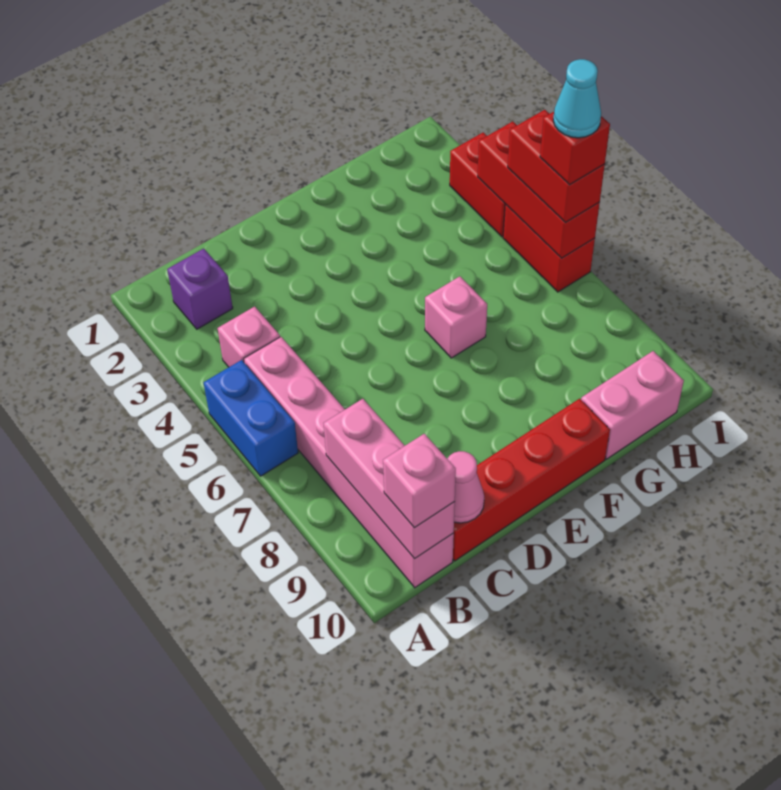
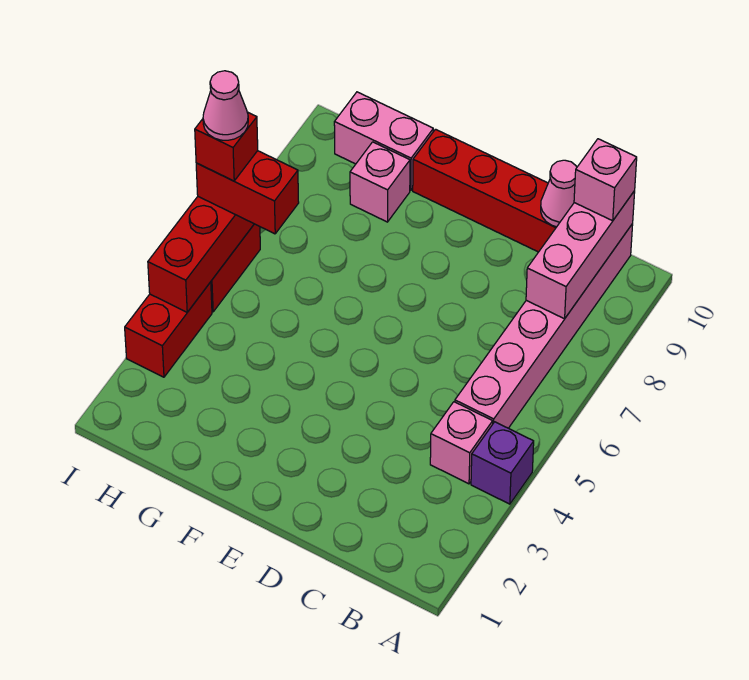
blue brick A5:A6 level 1 -> none
purple brick B2 level 1 -> purple brick A4 level 1
pink brick F6 level 1 -> pink brick G9 level 1
red brick I5:I6 level 3 -> red brick H6:I6 level 3
cyan cone I6 level 5 -> pink cone I6 level 5

